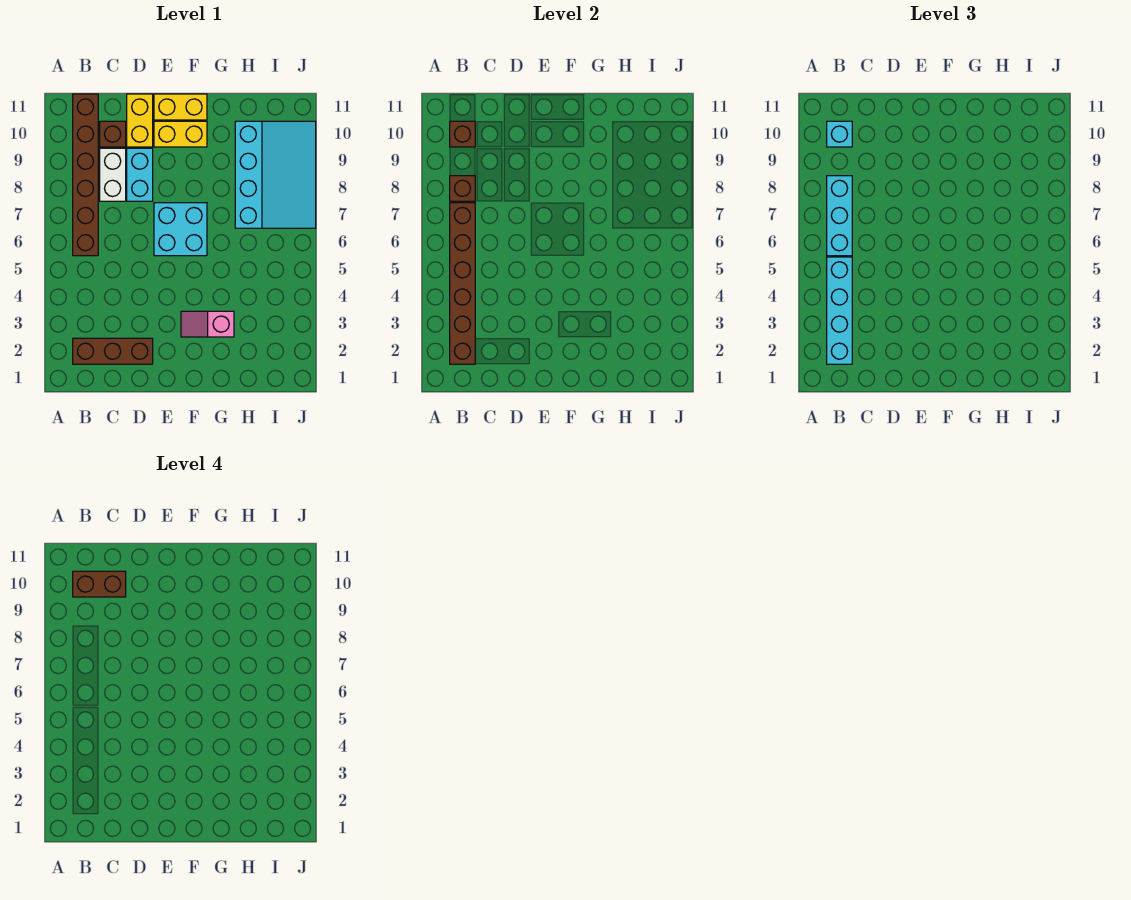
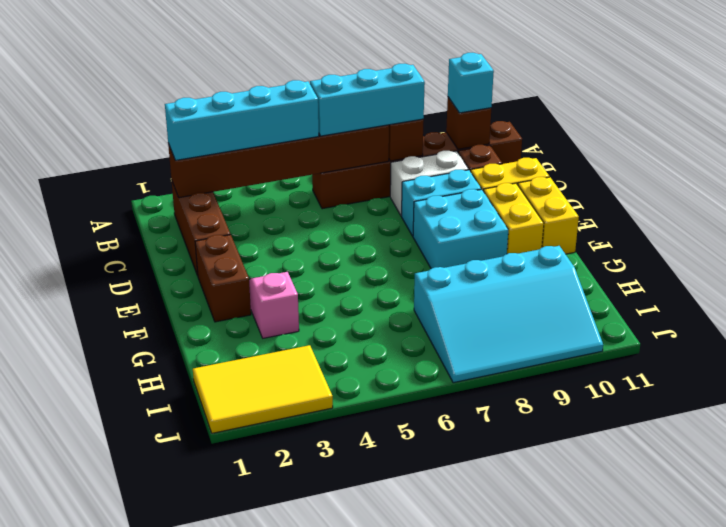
brown brick B10:C10 level 4 -> brown brick E2:F2 level 1
cyan brick E6:F7 level 1 -> cyan brick E8:F9 level 1
none -> yellow tile I1:J3 level 1

